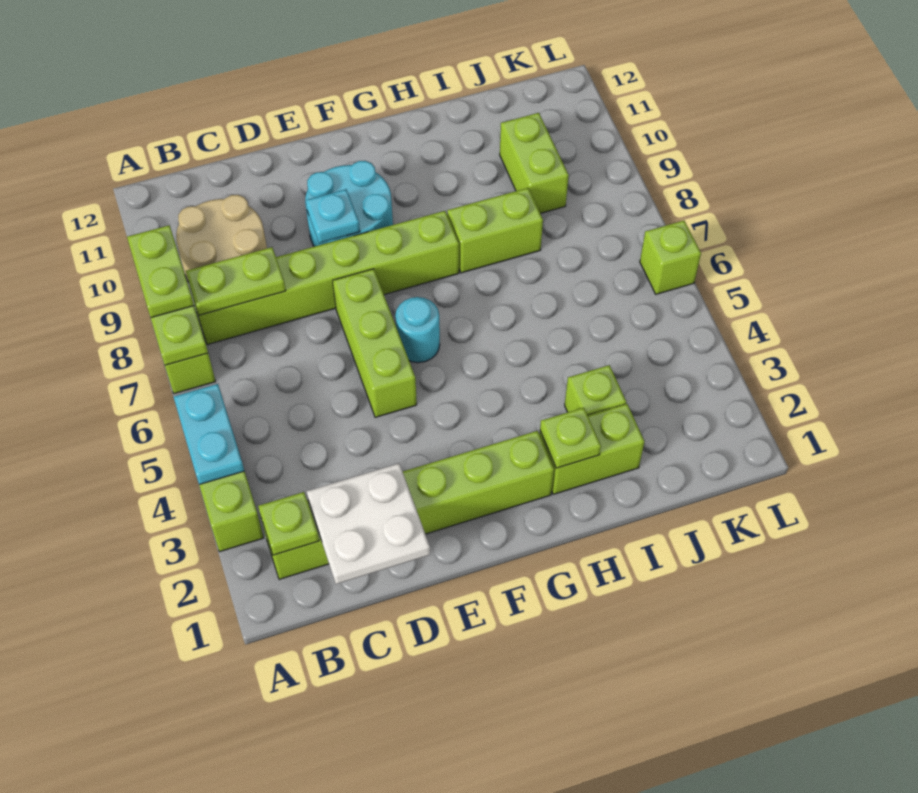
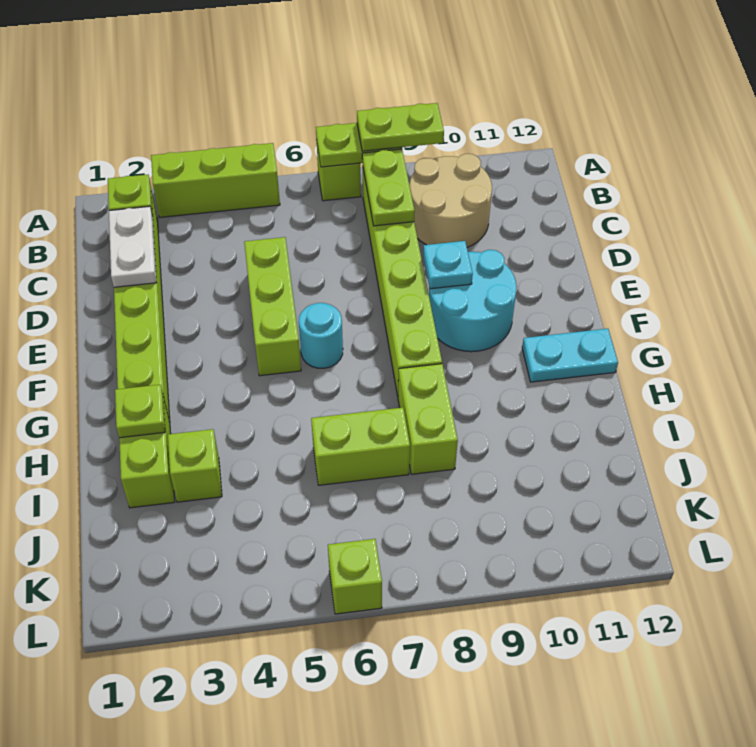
cyan plate A4:A5 level 2 -> cyan plate G11:G12 level 1
white plate C1:D2 level 2 -> white plate C2:D2 level 2
lime brick E5:E7 level 1 -> lime brick D5:F5 level 1
lime brick J9:J10 level 1 -> lime brick I6:I7 level 1

